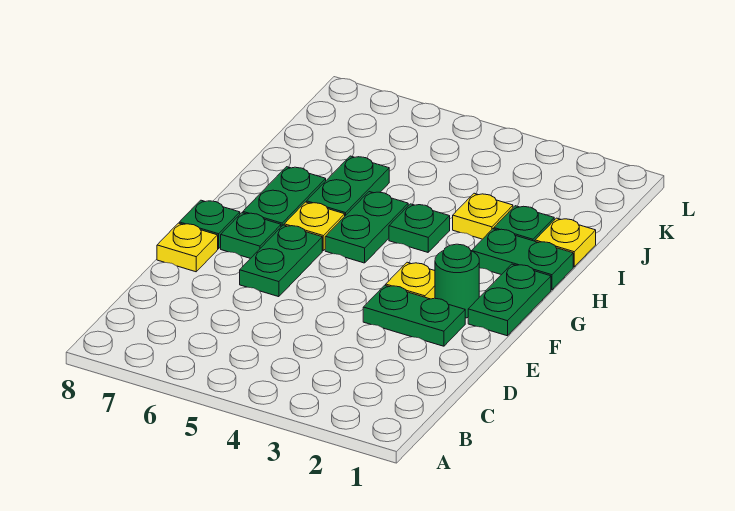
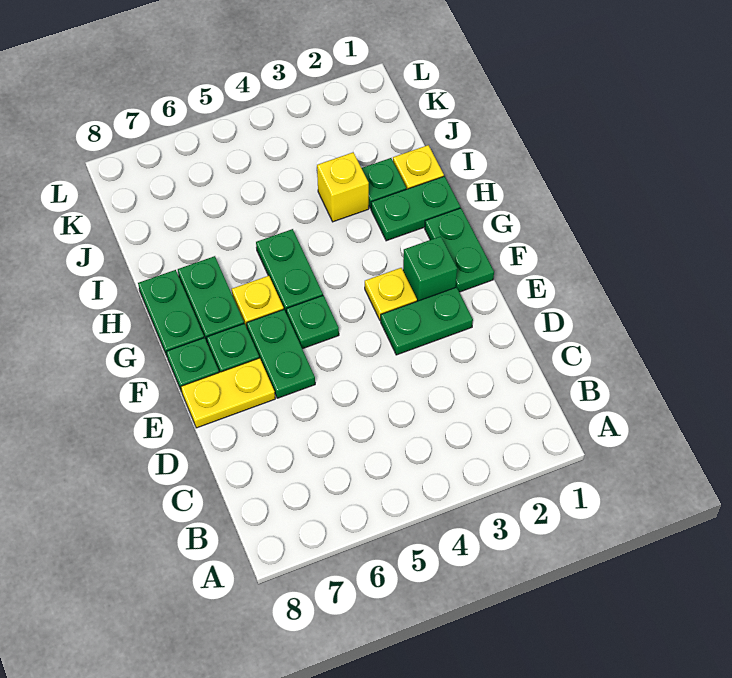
yellow plate E8 level 1 -> yellow plate E7:E8 level 1
green round brick F2 level 1 -> green brick F2 level 1
green plate H4 level 1 -> green plate F5 level 1
green plate H6:I6 level 1 -> green plate G8:H8 level 1
yellow plate I3 level 1 -> yellow brick I3 level 1

